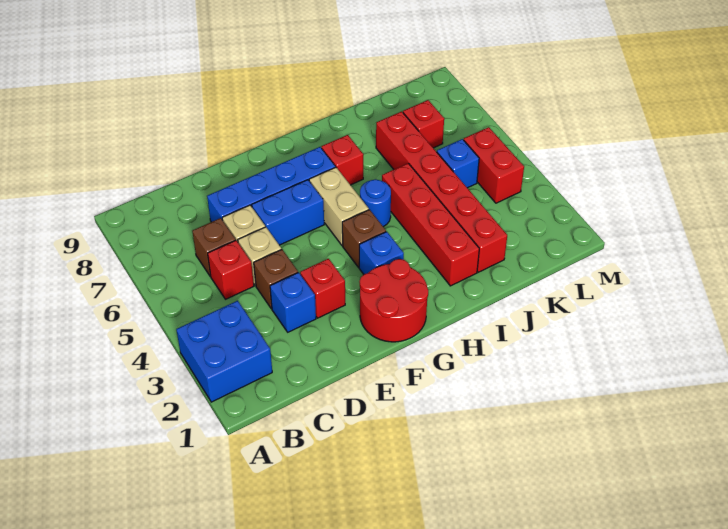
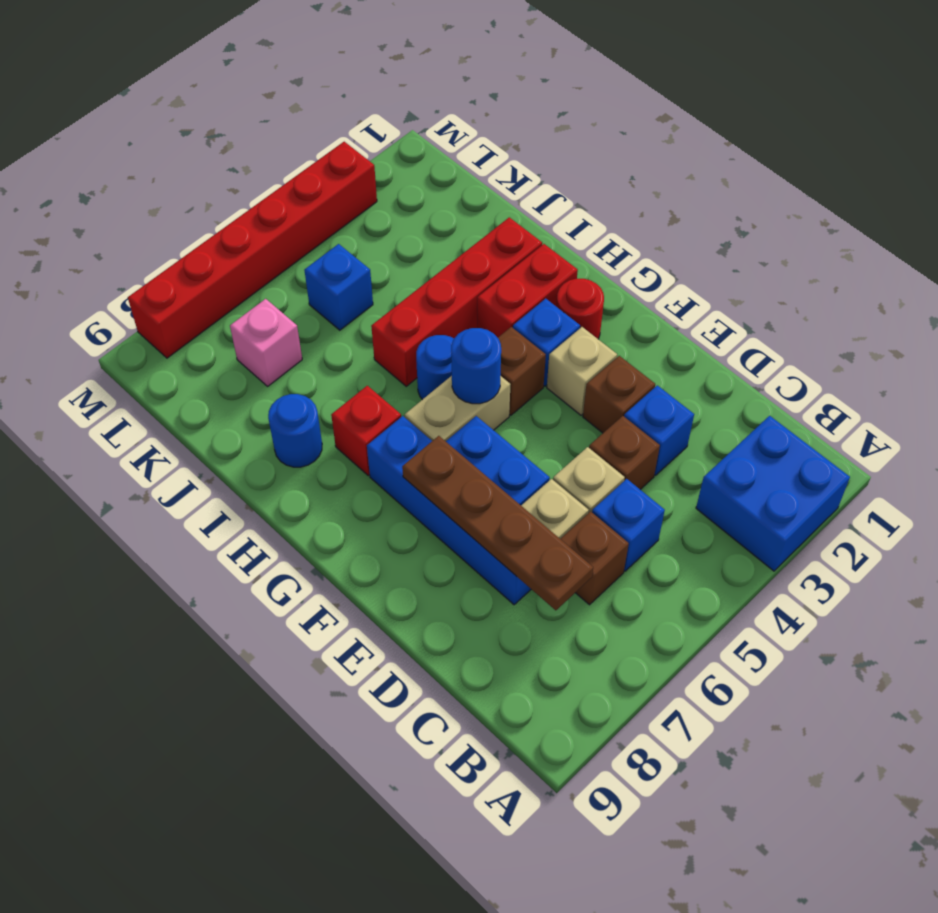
red brick C5 level 1 -> blue brick C5 level 1
none -> brown plate C7:F7 level 2
red brick E3 level 1 -> brown brick E3 level 1
red round brick F1:G2 level 1 -> red round brick G2 level 1
none -> tan brick F3 level 1
none -> blue round brick G5 level 2
none -> blue round brick I8 level 1
red brick J2:J7 level 1 -> red brick M3:M8 level 1
red brick K7 level 1 -> pink brick K7 level 1
red brick L4:L5 level 1 -> red brick H2:H3 level 1

